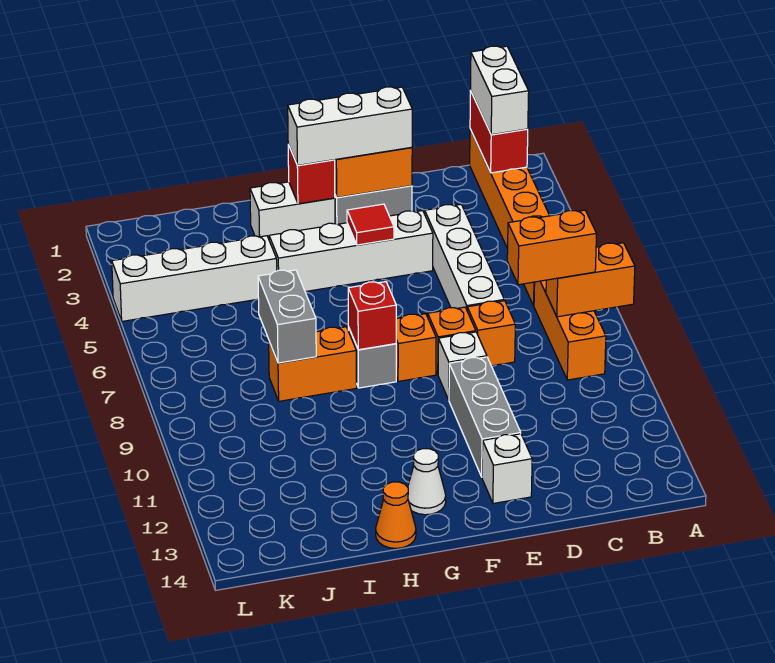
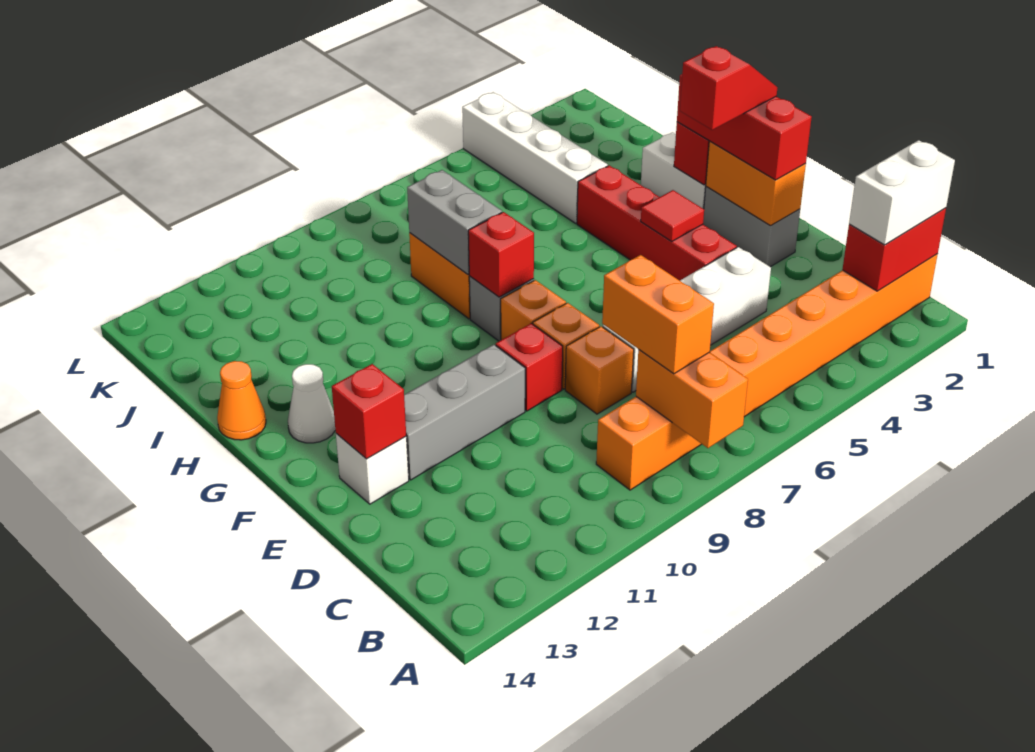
white brick E2:G2 level 3 -> red brick E2:G2 level 3
white brick E4:H4 level 1 -> red brick E4:H4 level 1
white brick E9 level 1 -> red brick E9 level 1
none -> red brick E13 level 2
none -> red slope F2:F3 level 4 top 3
grey brick I7:I8 level 2 -> grey brick H8:I8 level 2

